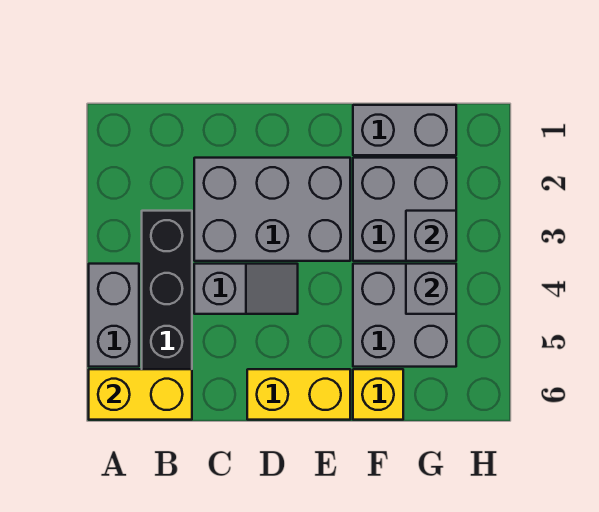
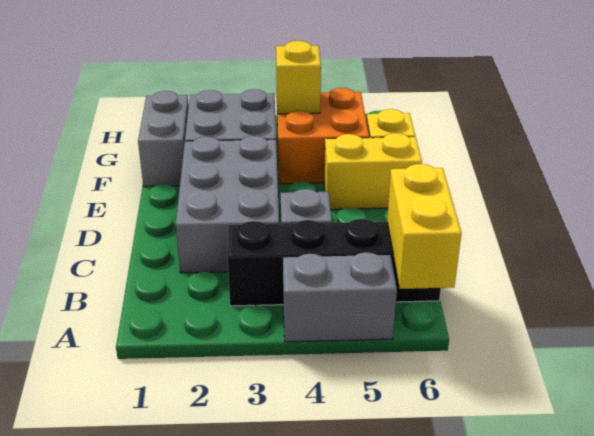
yellow brick D6:E6 level 1 -> yellow brick E5:E6 level 1
grey brick F4:G5 level 1 -> orange brick F4:G5 level 1
grey brick G3 level 2 -> none
grey brick G4 level 2 -> yellow brick G4 level 2

